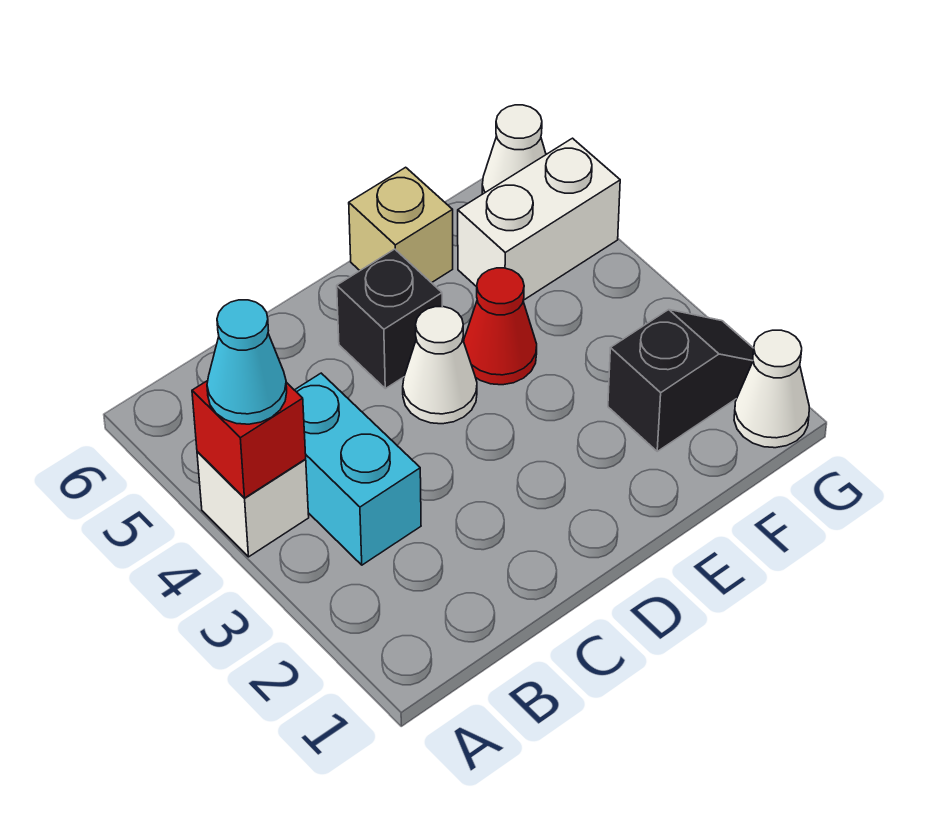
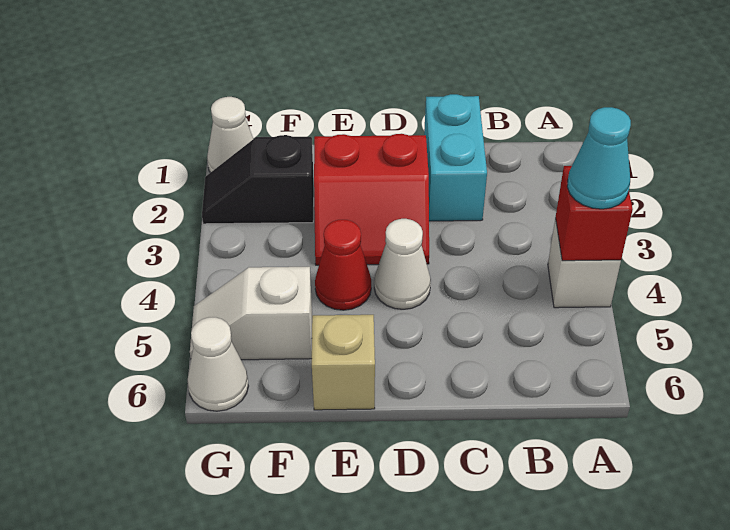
cyan brick B3:B4 level 1 -> cyan brick C1:C2 level 1
none -> red slope D2:E3 level 1 top 2
black brick D5 level 1 -> none
white brick F5:G5 level 1 -> white slope F5:G5 level 1 top F

